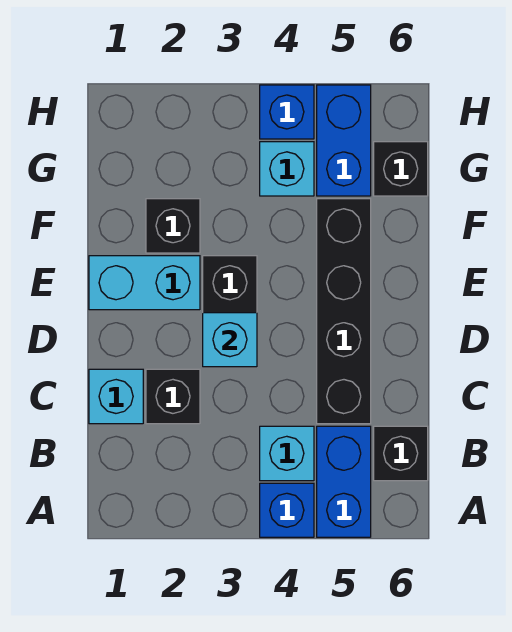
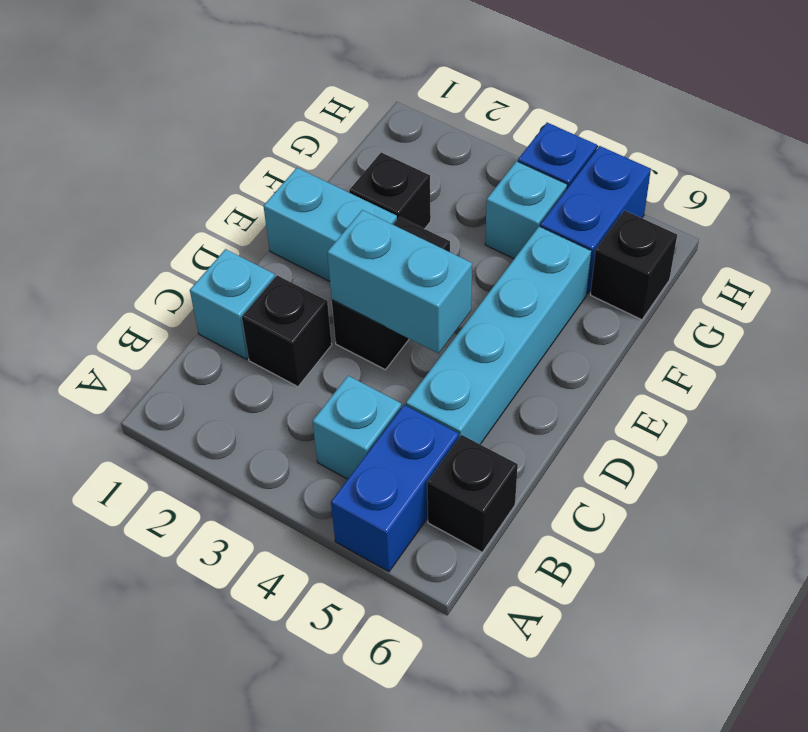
blue brick A4 level 1 -> none
black brick C5:F5 level 1 -> cyan brick C5:F5 level 1
cyan brick D3 level 2 -> cyan brick D3:D4 level 2

